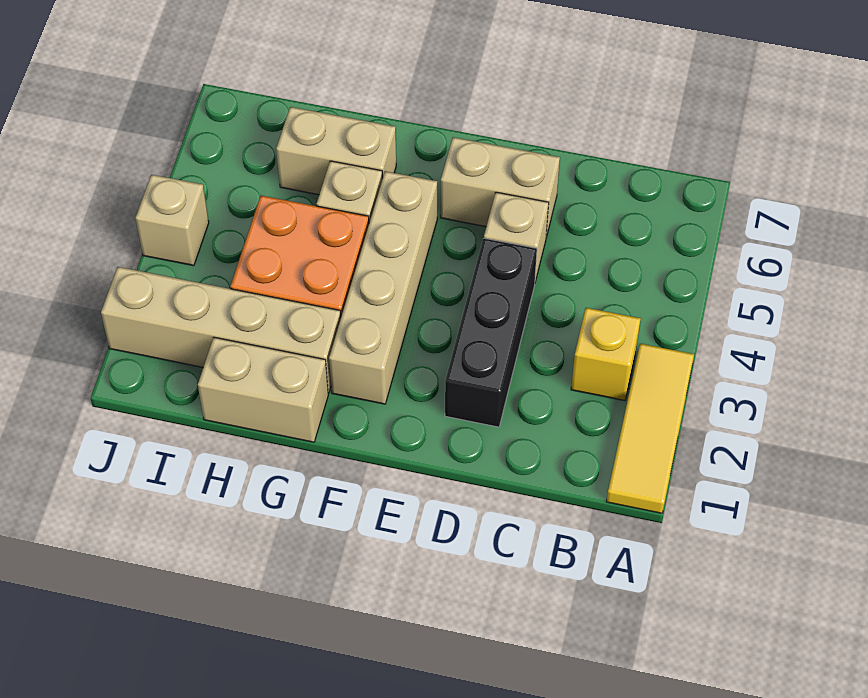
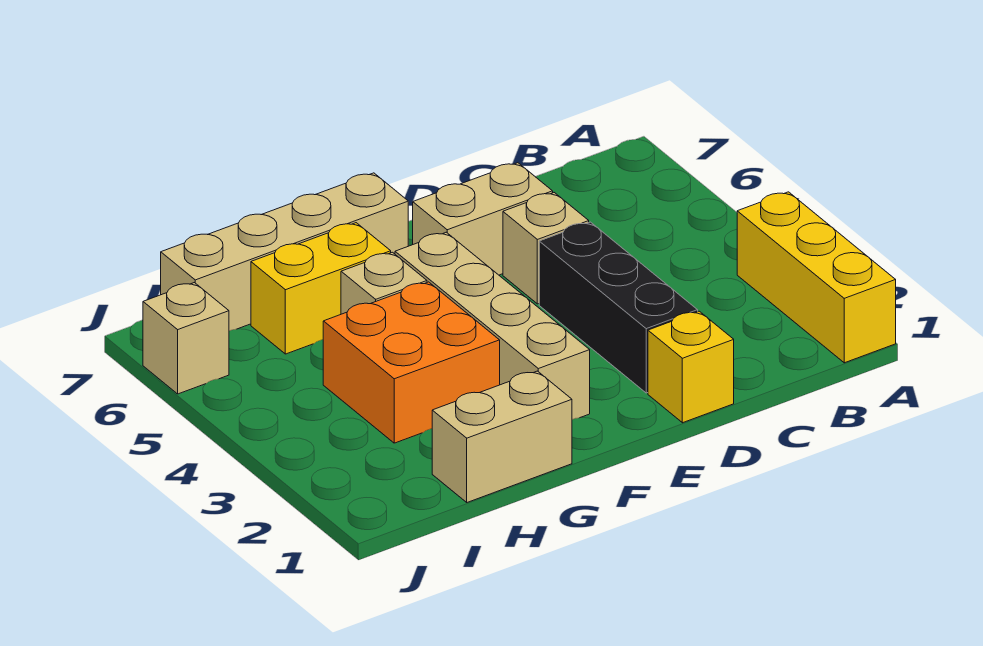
yellow tile A1:A3 level 1 -> yellow brick A1:A3 level 1
yellow brick B3 level 1 -> yellow brick D1 level 1
tan brick G2:J2 level 1 -> tan brick F7:I7 level 1
tan brick G6:H6 level 1 -> yellow brick G6:H6 level 1
tan brick J4 level 1 -> tan brick J6 level 1

